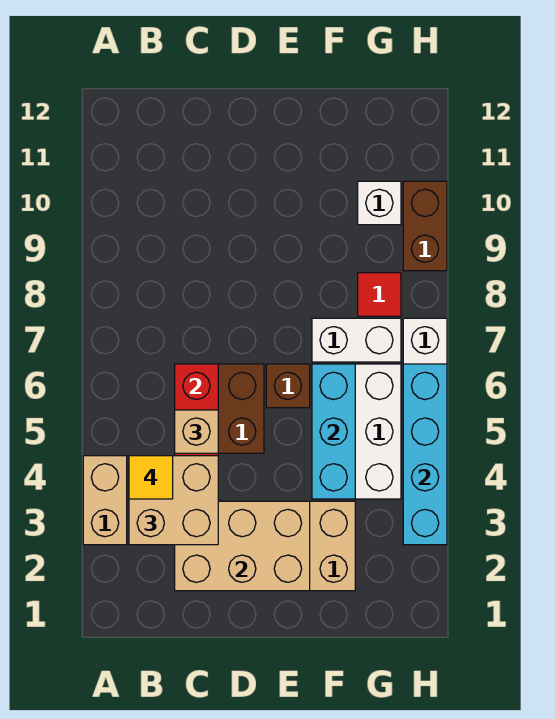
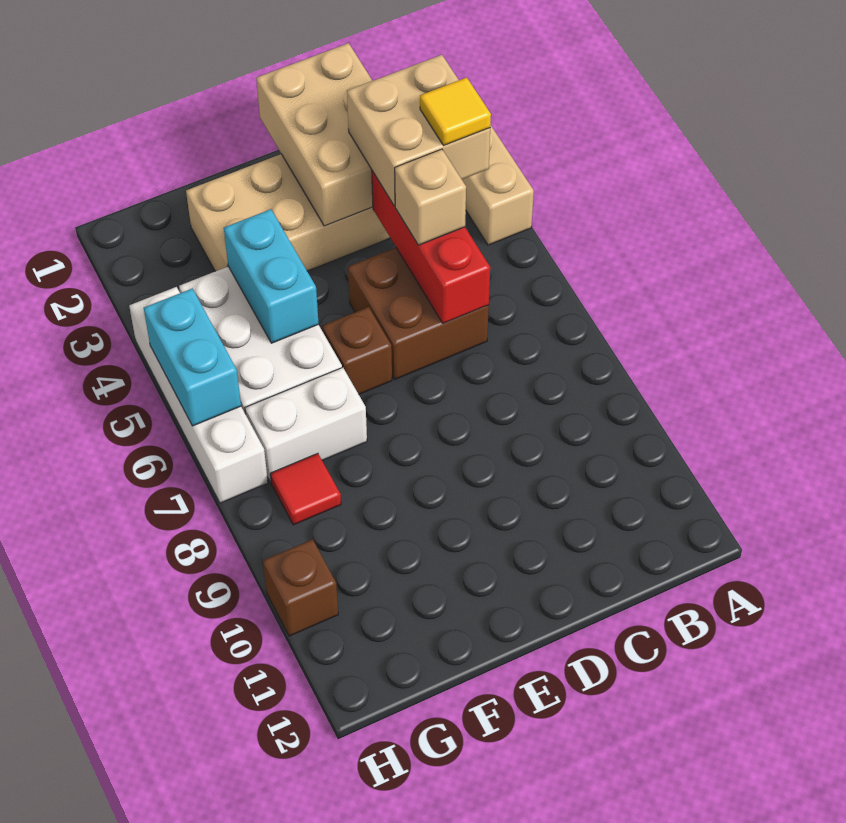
tan brick C2:E3 level 2 -> tan brick C1:D3 level 2
cyan brick F4:F6 level 2 -> cyan brick F4:F5 level 2
white brick G10 level 1 -> none
cyan brick H3:H6 level 2 -> cyan brick H5:H6 level 2
brown brick H9:H10 level 1 -> brown brick H10 level 1

